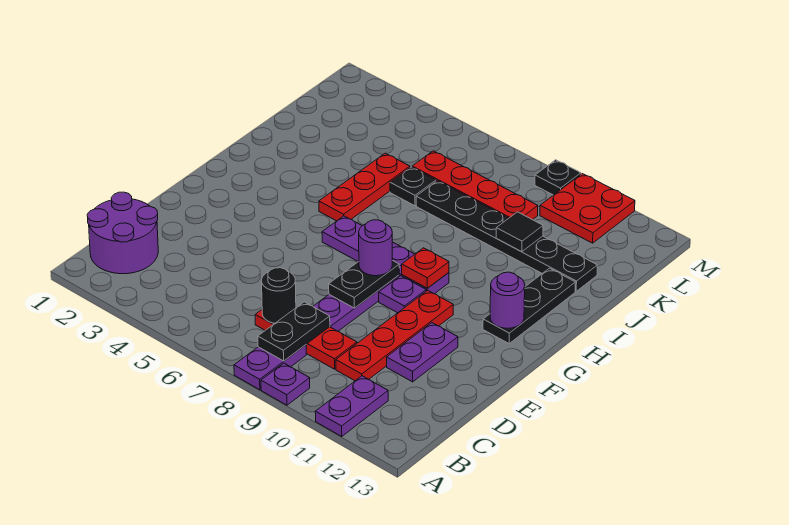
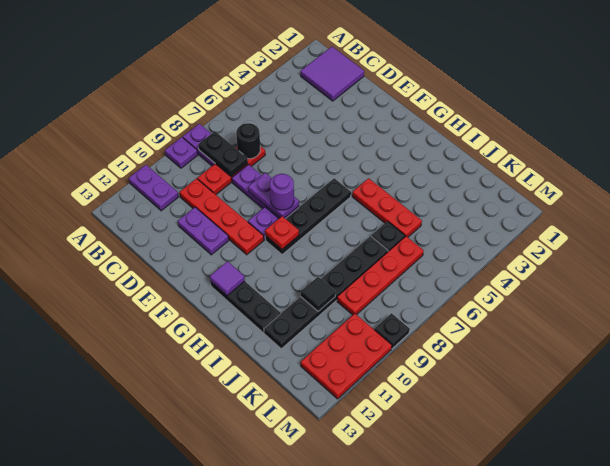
purple round brick B1:C2 level 1 -> purple tile B1:C2 level 1
black plate E8:F8 level 2 -> purple plate E8:F8 level 2
purple plate G6:G9 level 1 -> black plate G6:G9 level 1
purple round brick G12 level 2 -> purple tile G12 level 2
red plate L10:M11 level 1 -> red plate L10:M12 level 1

